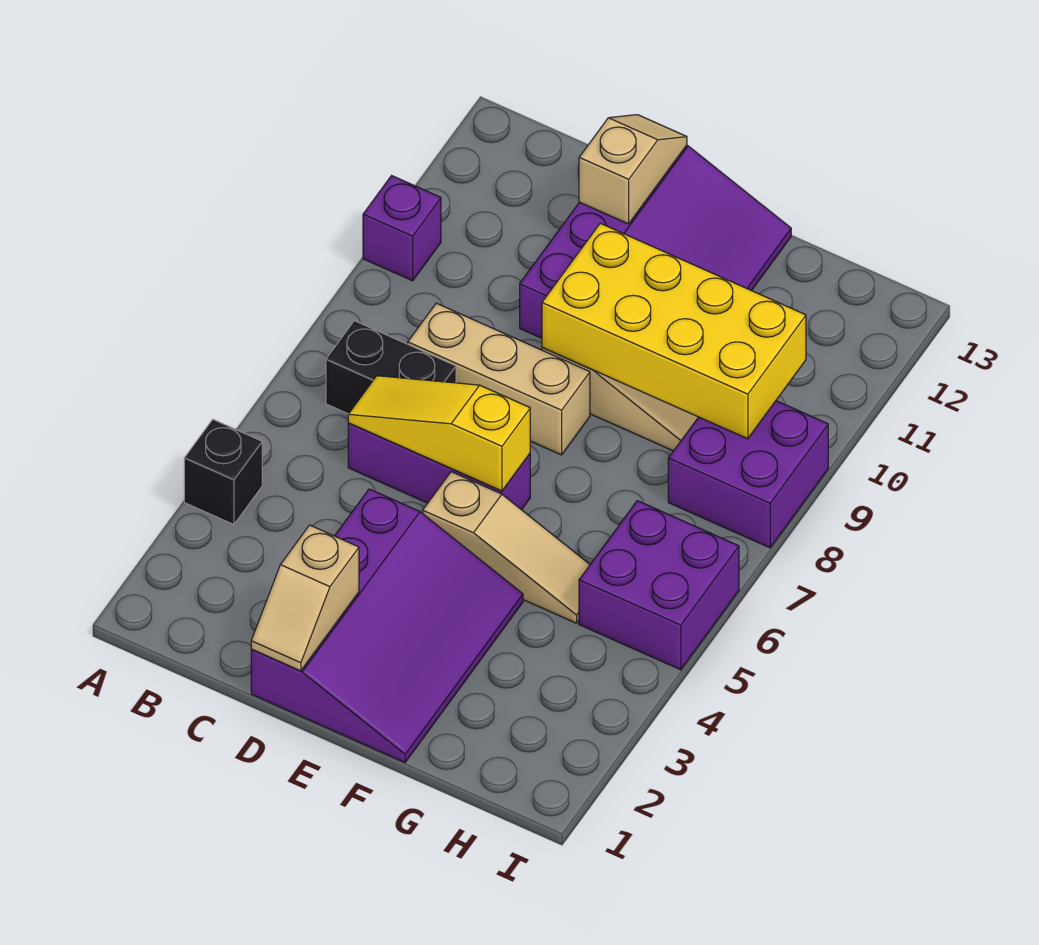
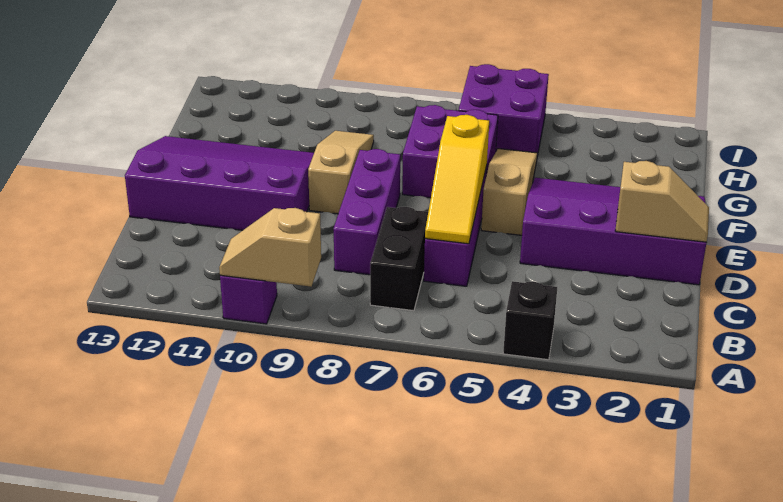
tan brick C8:E8 level 1 -> purple brick C8:E8 level 1
tan slope D12:D13 level 2 top 12 -> tan slope A9:A10 level 2 top 9
yellow brick E9:H10 level 2 -> none
purple brick H8:I9 level 1 -> purple brick F6:G7 level 1

